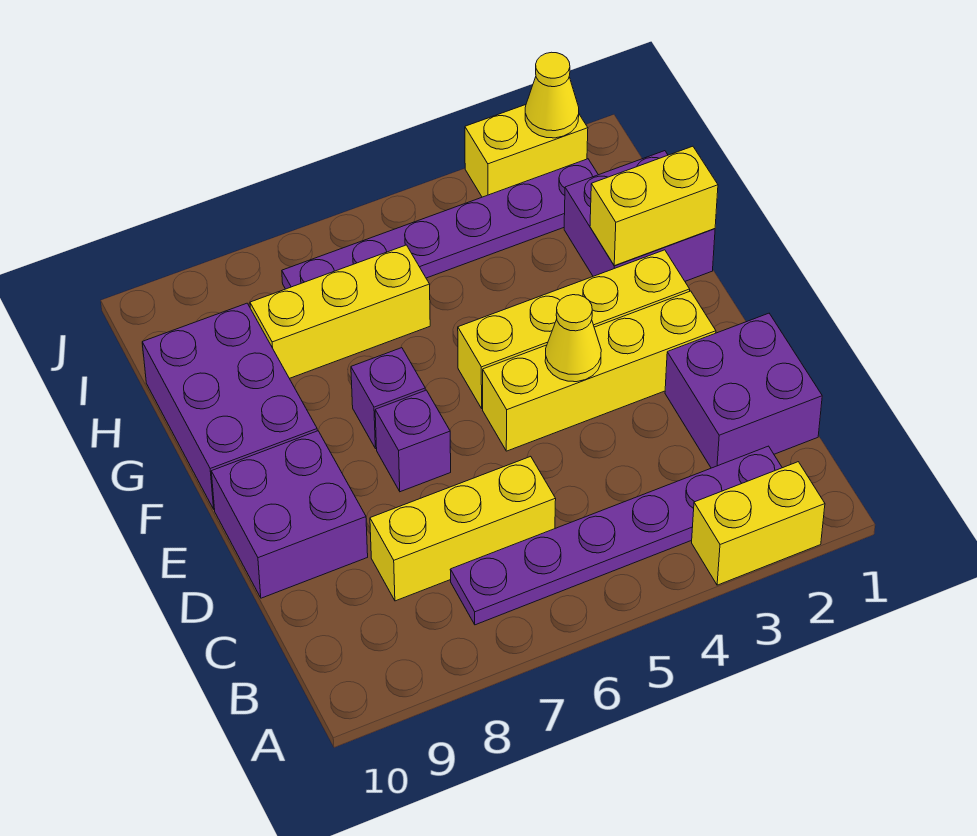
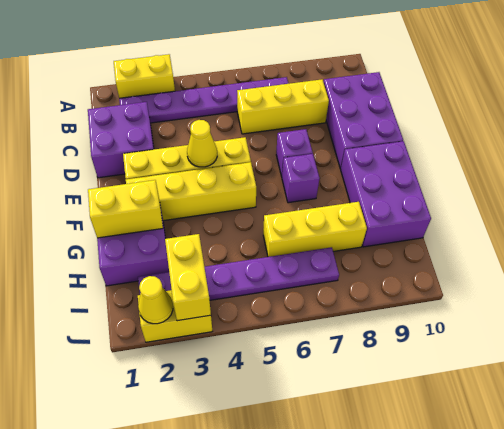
purple brick D9:E10 level 1 -> purple brick C9:E10 level 1
none -> yellow brick I3:J3 level 2

